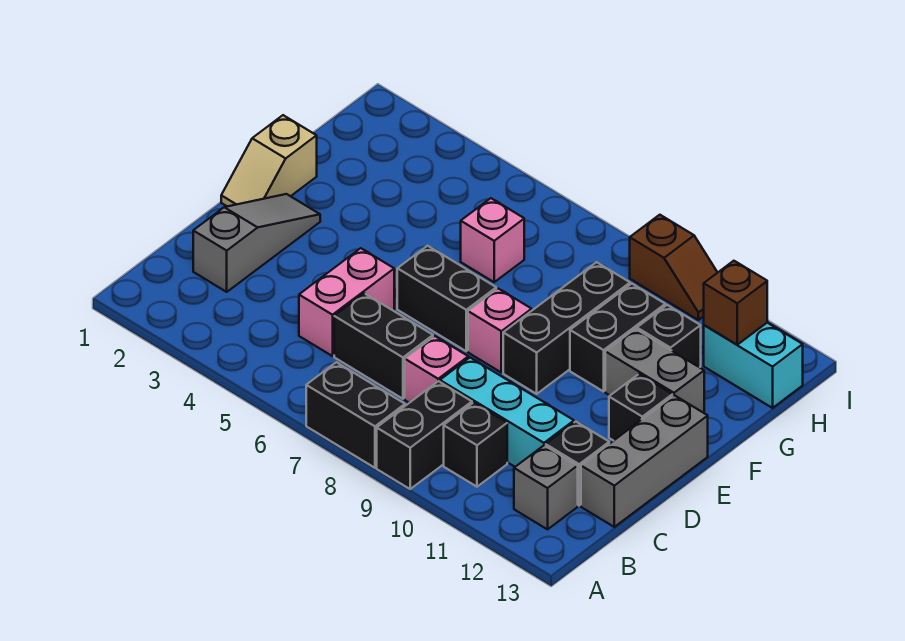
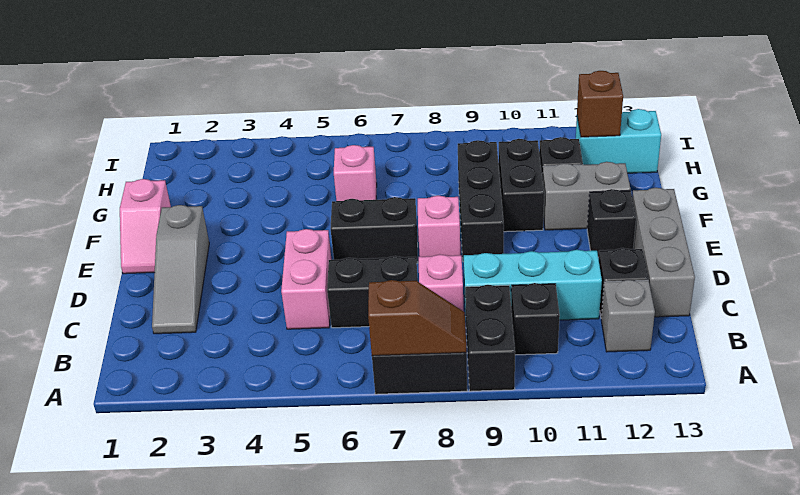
grey slope C2:E2 level 1 top C -> grey slope C2:E2 level 1 top E
tan slope E1:F1 level 1 top F -> pink slope E1:F1 level 1 top F
brown slope I9:I10 level 1 top 9 -> brown slope A7:A8 level 2 top 7

